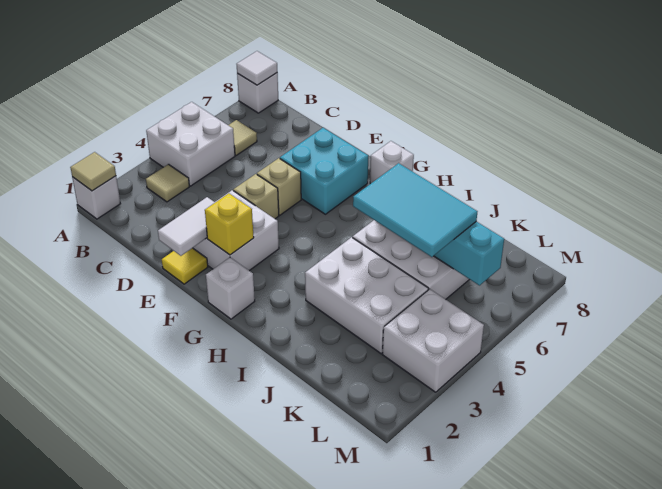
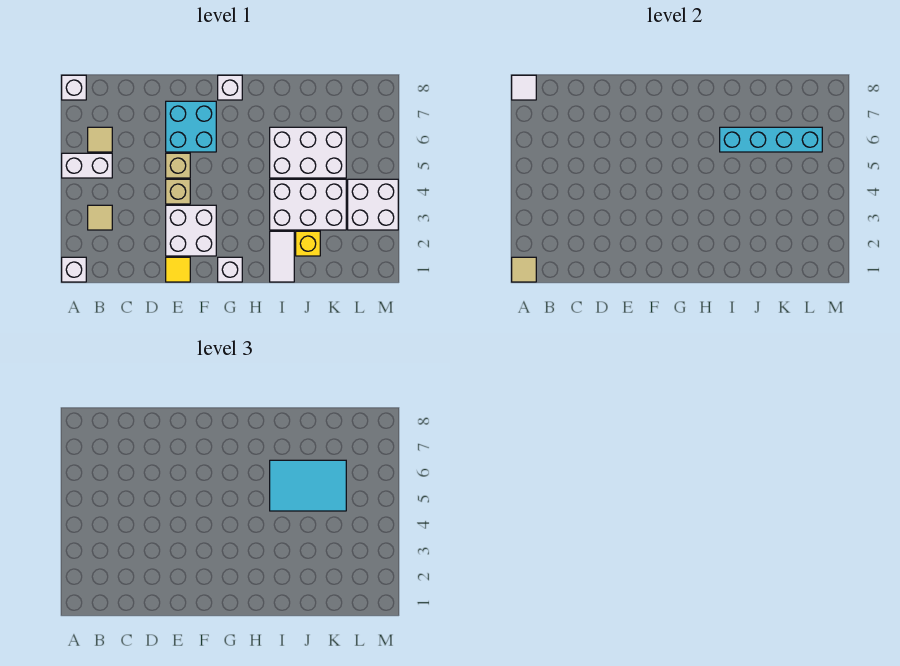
white brick A4:B5 level 1 -> white brick A5:B5 level 1
white tile E1:E2 level 2 -> white tile I1:I2 level 1
yellow brick F2 level 2 -> yellow brick J2 level 1

